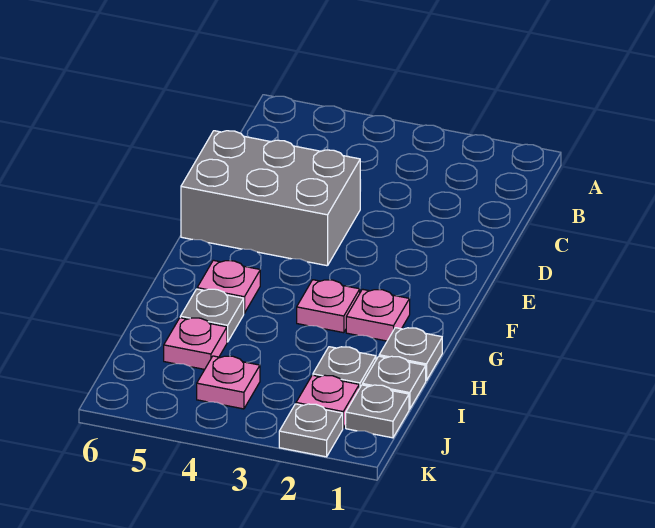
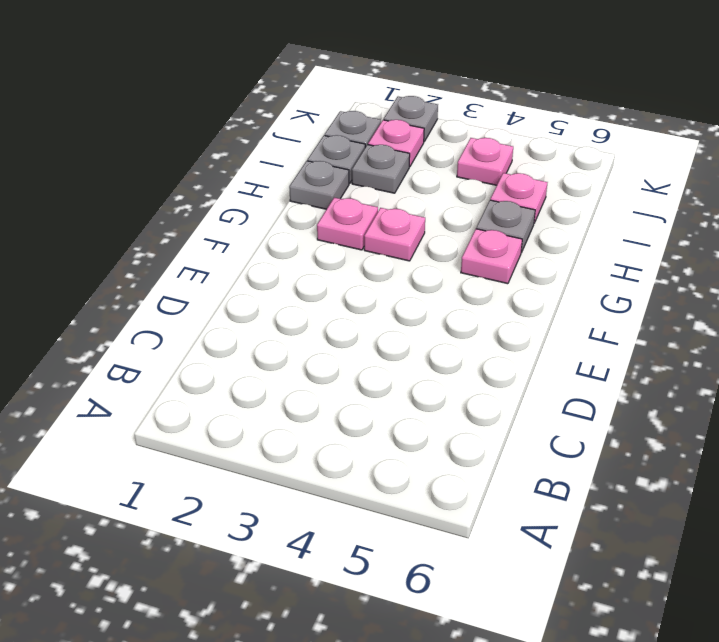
grey brick D4:E6 level 1 -> none

